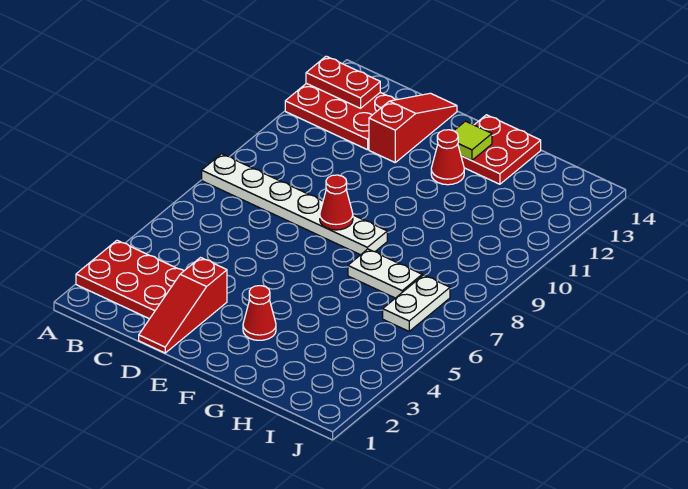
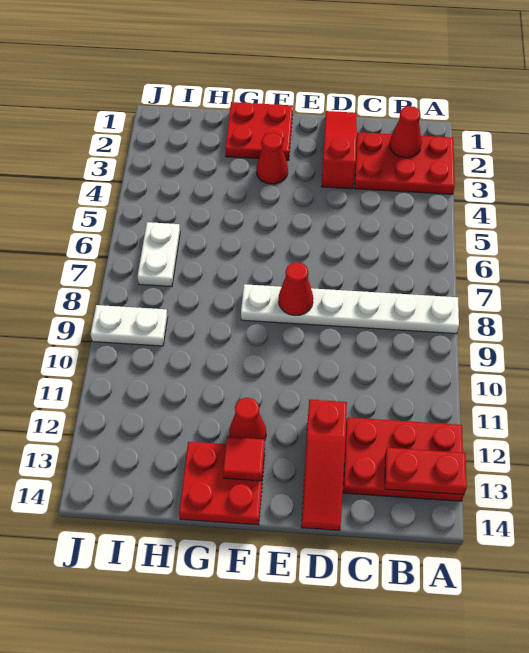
none -> red cone B2 level 2
none -> red plate F1:G2 level 1
lime tile F13 level 2 -> red tile F13 level 2
white plate G7:H7 level 1 -> white plate I9:J9 level 1

